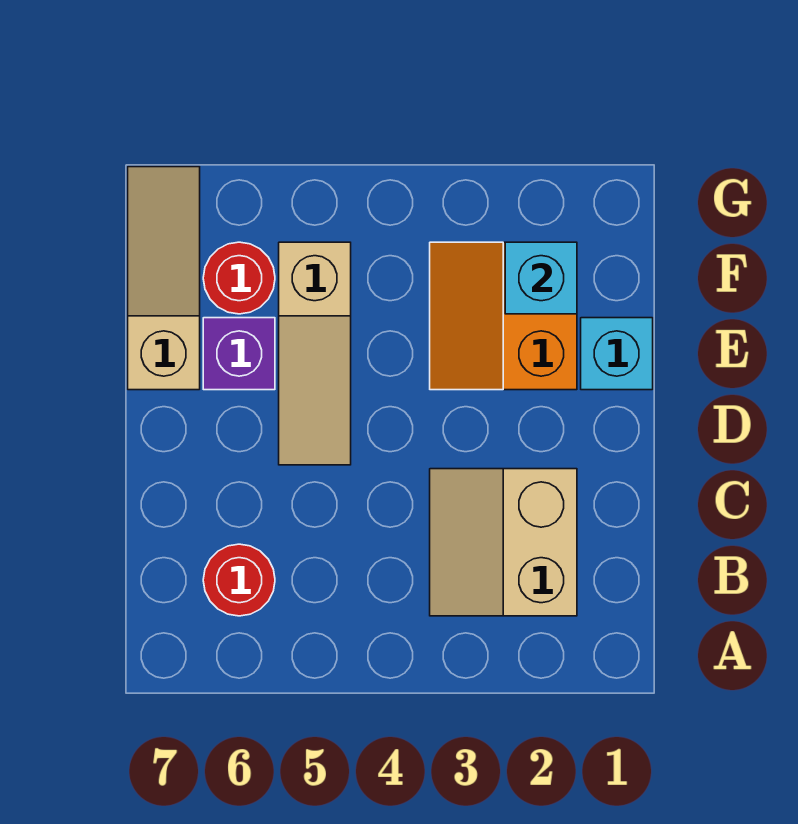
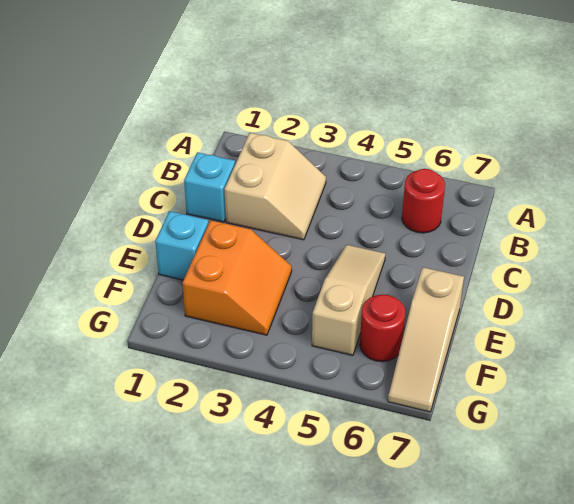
purple brick E6 level 1 -> none
cyan brick F2 level 2 -> cyan brick C1 level 1

